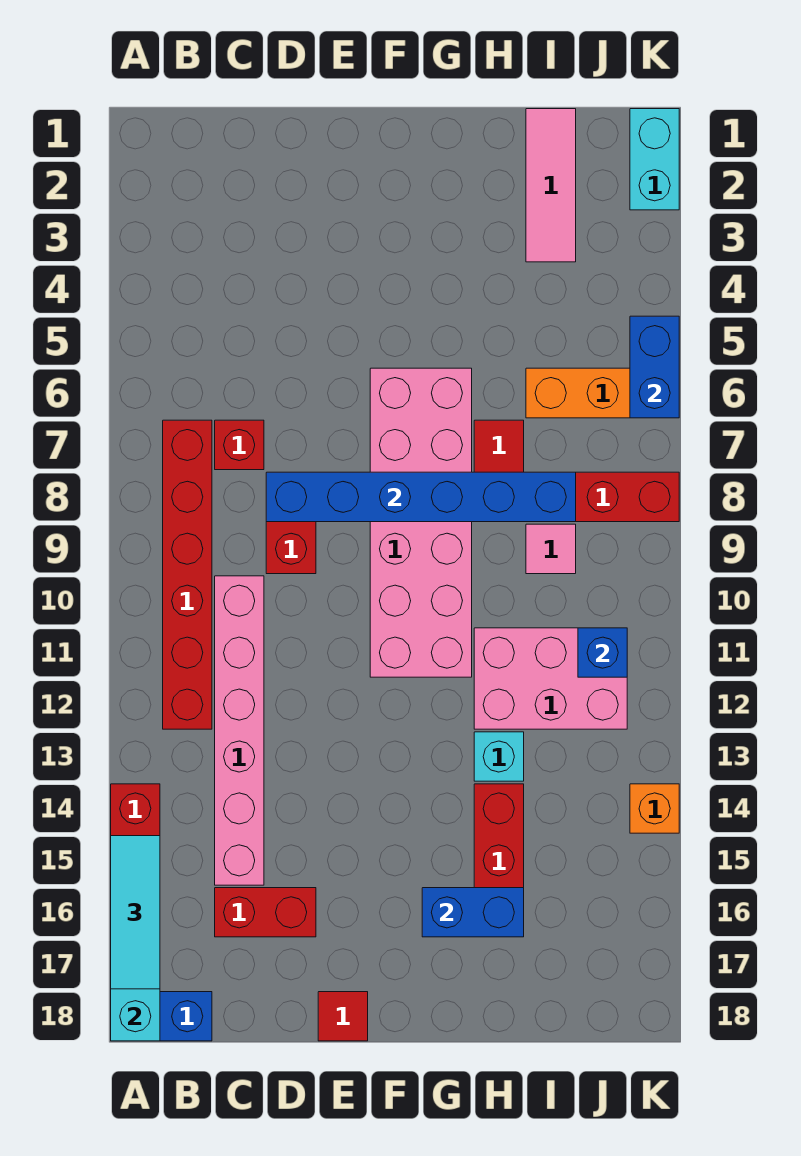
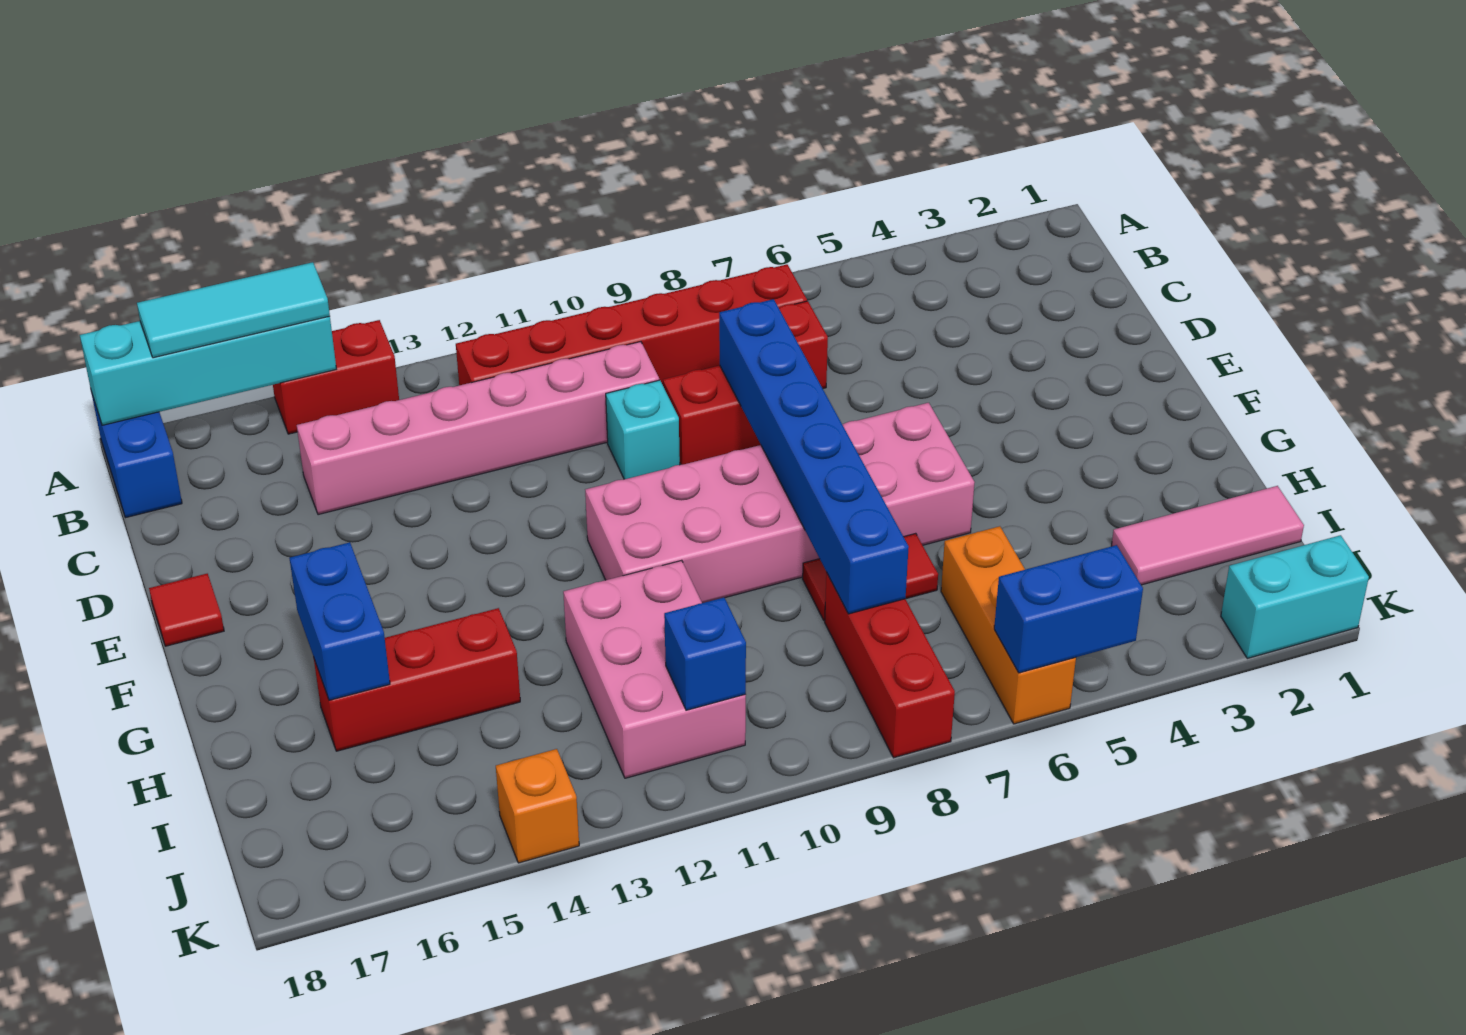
red brick C16:D16 level 1 -> none
cyan brick H13 level 1 -> cyan brick D10 level 1
pink tile I9 level 1 -> none

